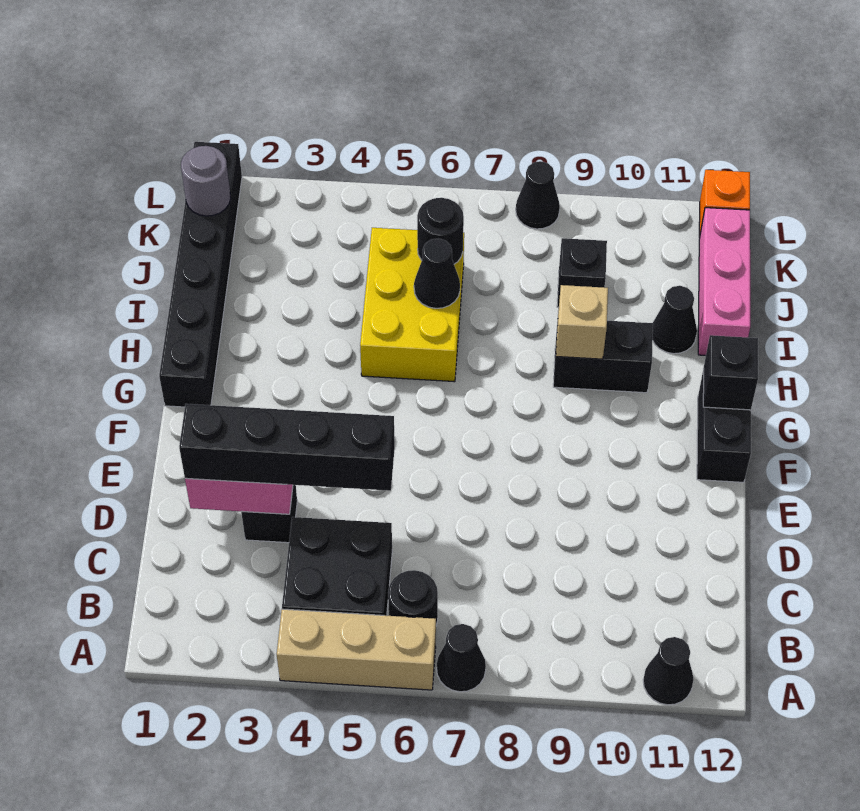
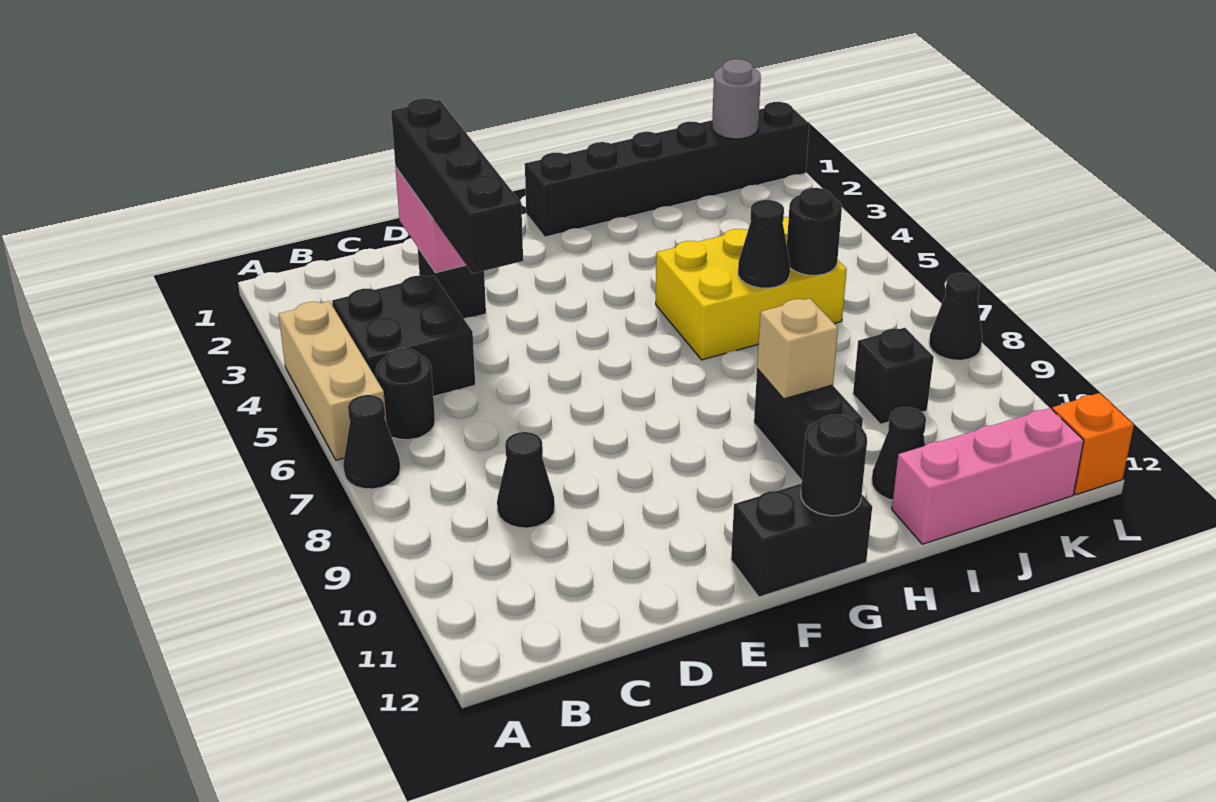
black cone A11 level 1 -> black cone C9 level 1
black brick G12 level 2 -> black round brick G12 level 2

